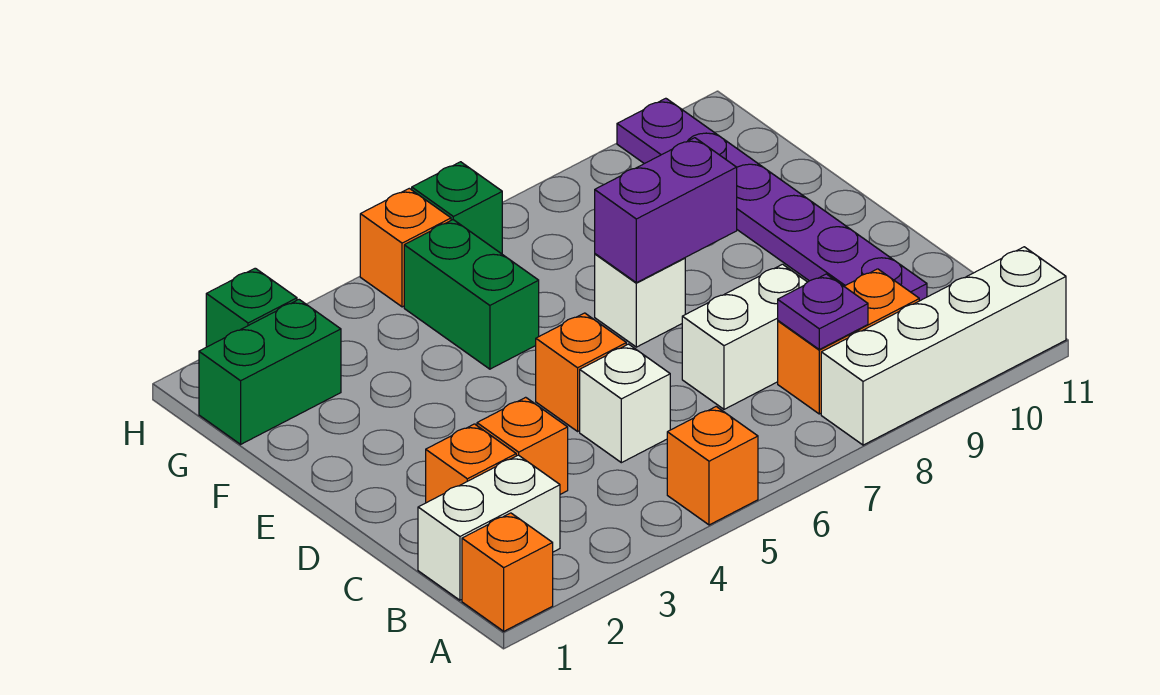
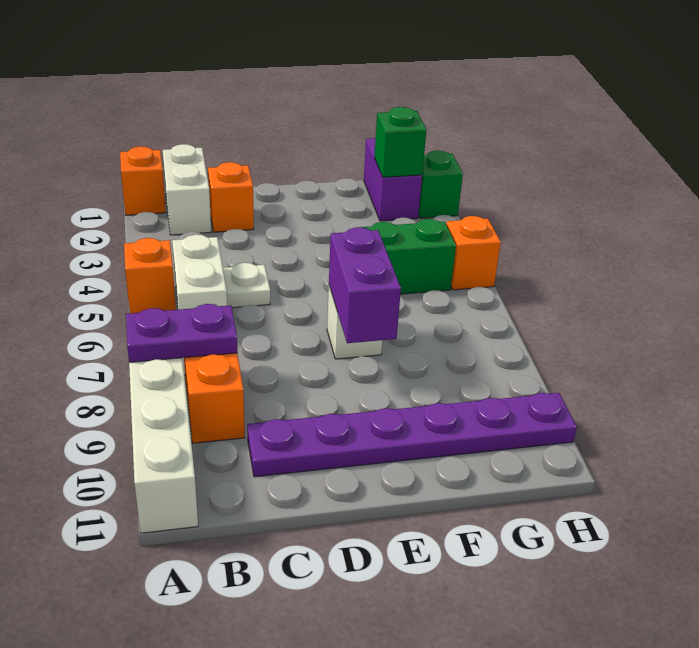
purple plate B8 level 2 -> purple plate A8:B8 level 2
orange brick C3 level 1 -> none
white brick C5 level 1 -> white plate C5 level 1
white brick C7:C8 level 1 -> white brick B5:B6 level 1
orange brick D5 level 1 -> none
green brick G1:G2 level 1 -> purple brick G1:G2 level 1
green brick H6 level 1 -> green brick G2 level 2

